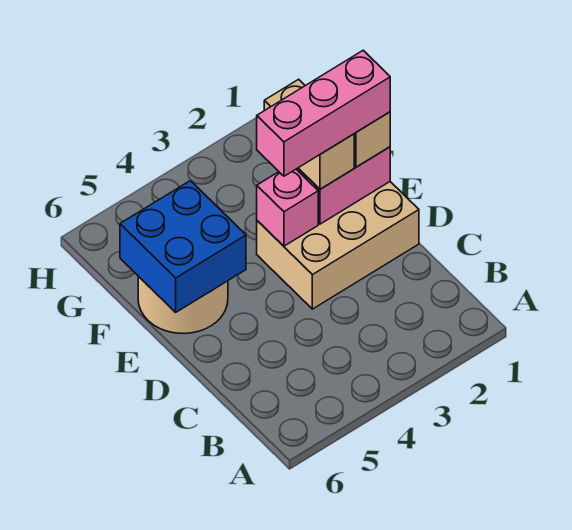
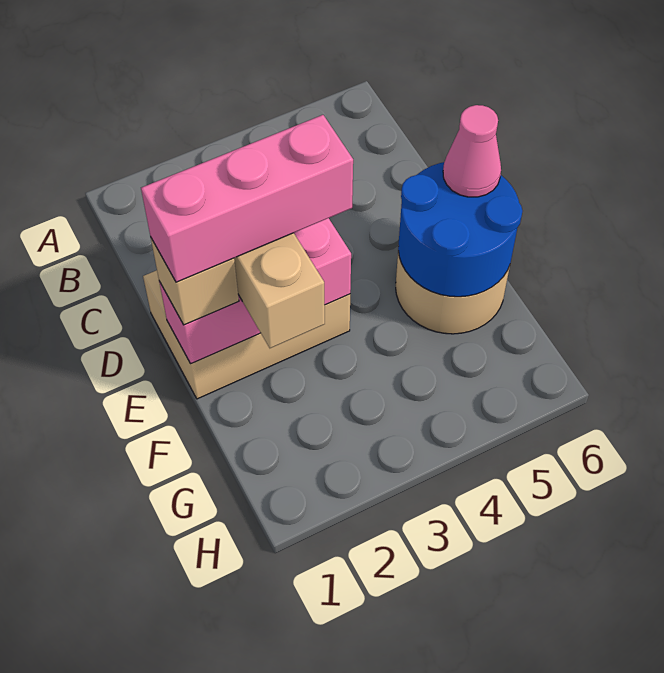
blue brick E5:F6 level 2 -> blue round brick E5:F6 level 2
none -> pink cone E6 level 3

